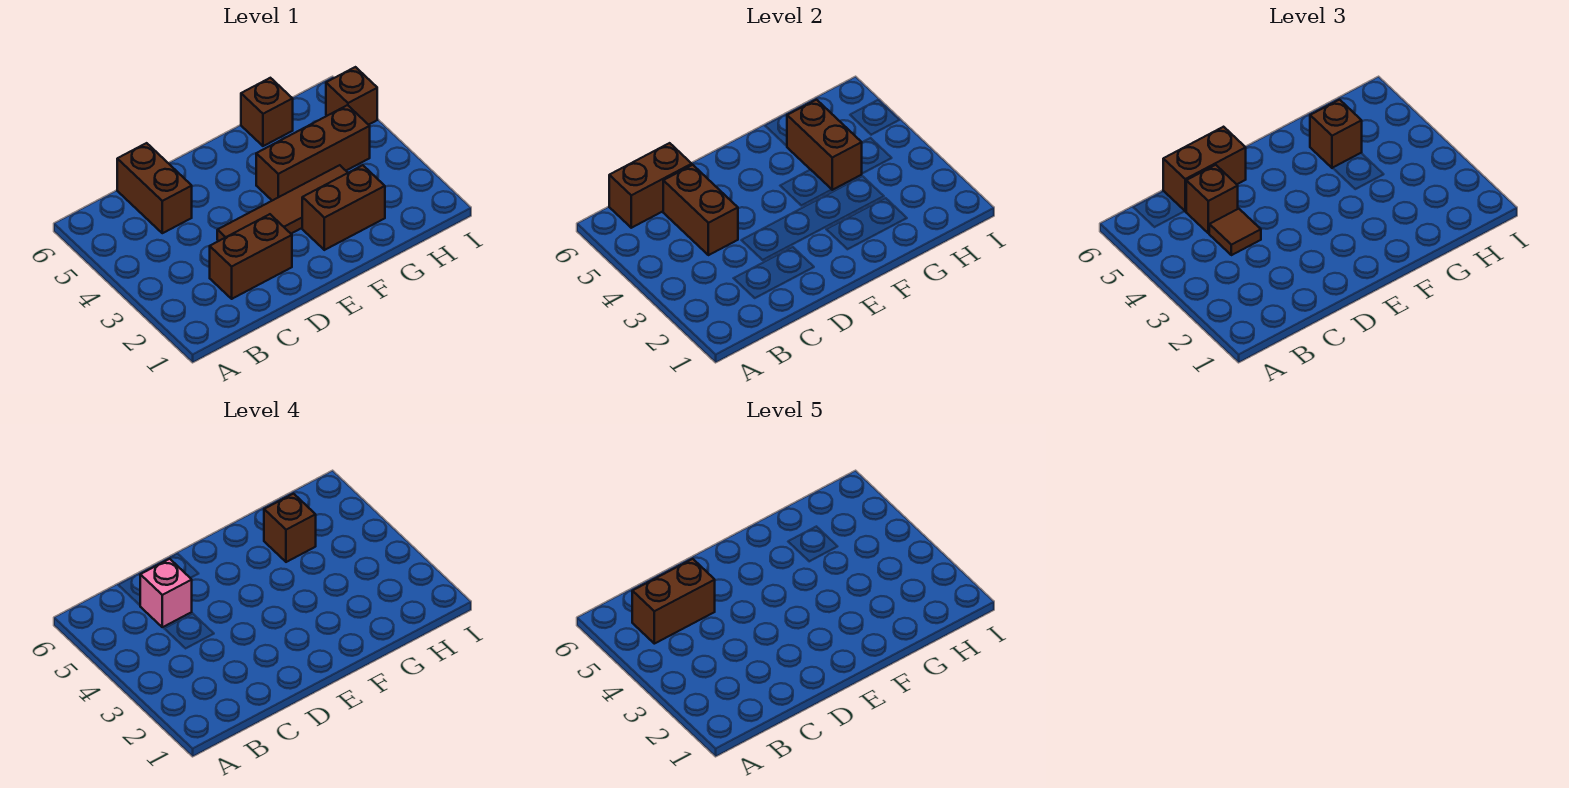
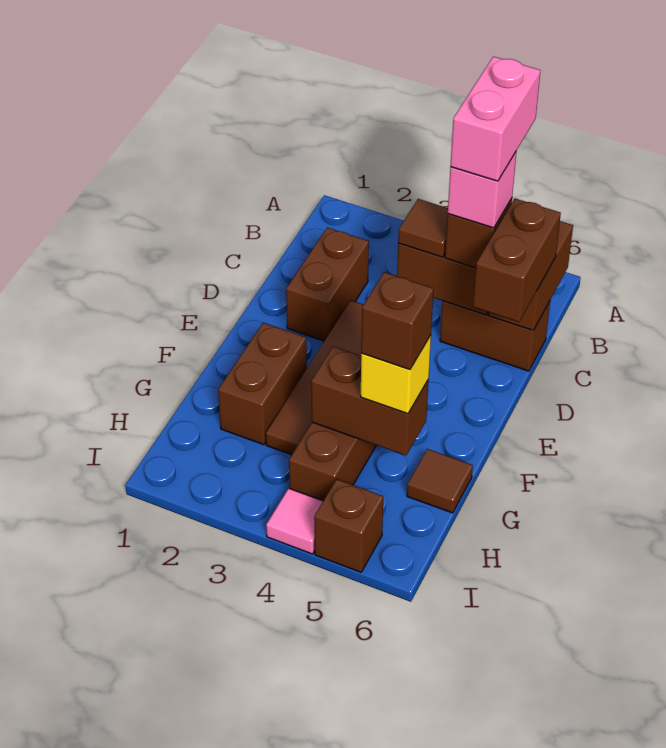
brown brick B5:C5 level 5 -> pink brick B5:C5 level 5
brown brick G5 level 3 -> yellow brick G5 level 3
brown brick G6 level 1 -> brown tile G6 level 1
none -> pink tile I4 level 1

